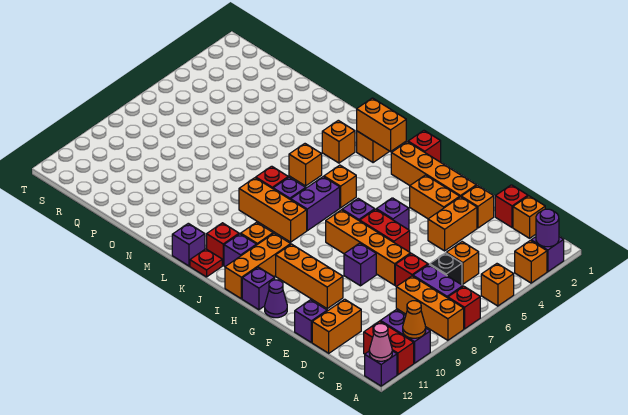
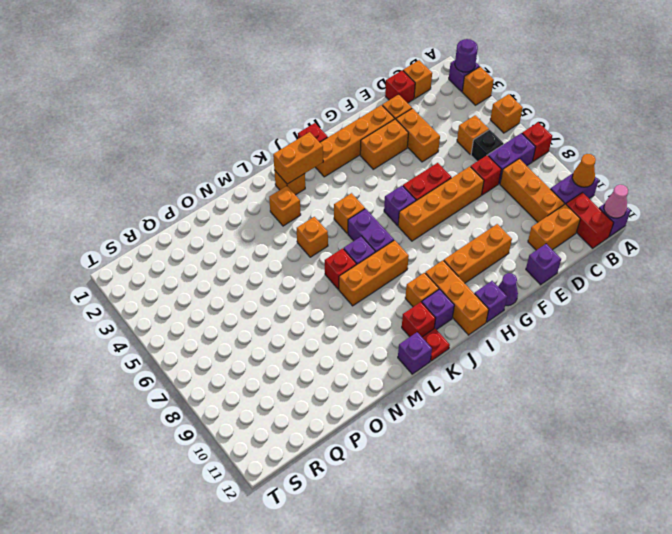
orange brick A8:C8 level 1 -> orange brick C8:C10 level 1
red brick A11:B11 level 1 -> red brick B11:B12 level 1
orange brick D11:D12 level 1 -> orange brick C11:D11 level 1
purple brick F8 level 1 -> none
purple brick G5 level 1 -> none

